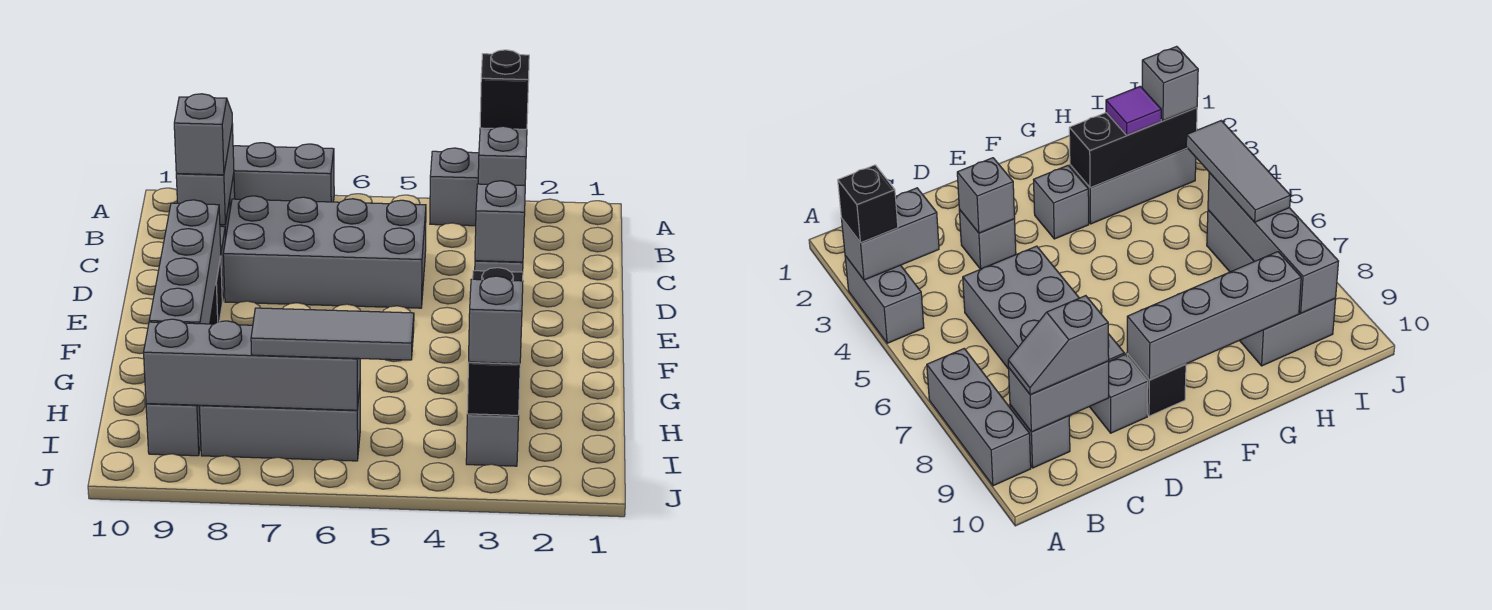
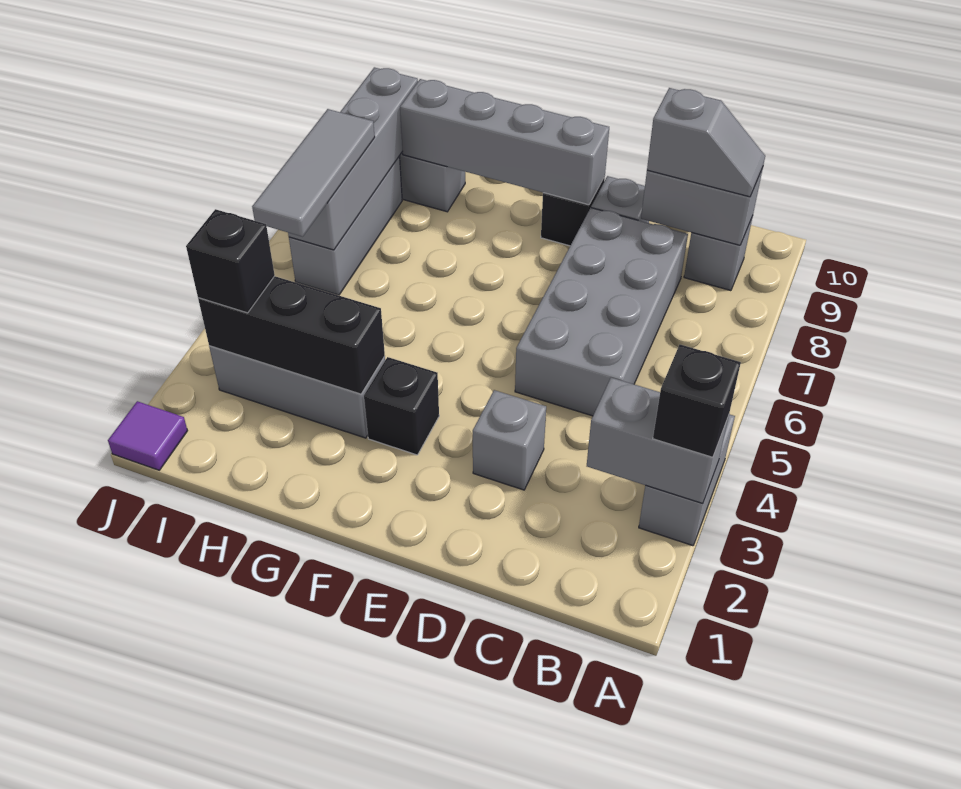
grey brick A7:A9 level 1 -> none
grey brick D3 level 2 -> none
grey brick F3 level 1 -> black brick F3 level 1
purple tile H3 level 3 -> purple tile J1 level 1
grey brick I3 level 3 -> black brick I3 level 3

